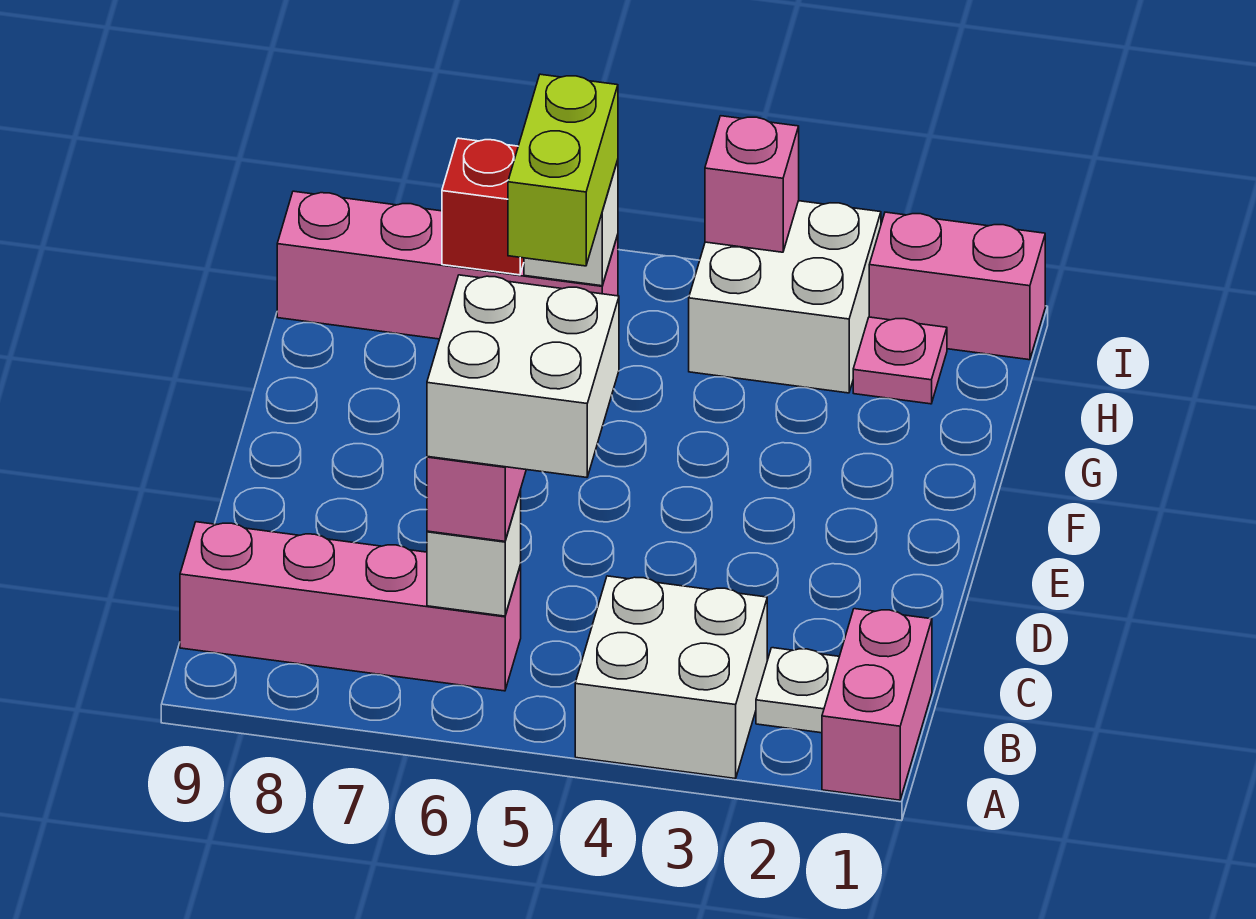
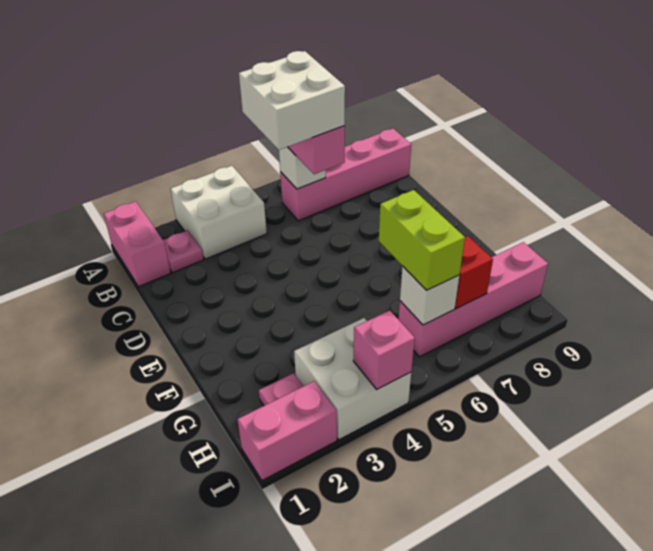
white plate B2 level 1 -> pink plate B2 level 1

